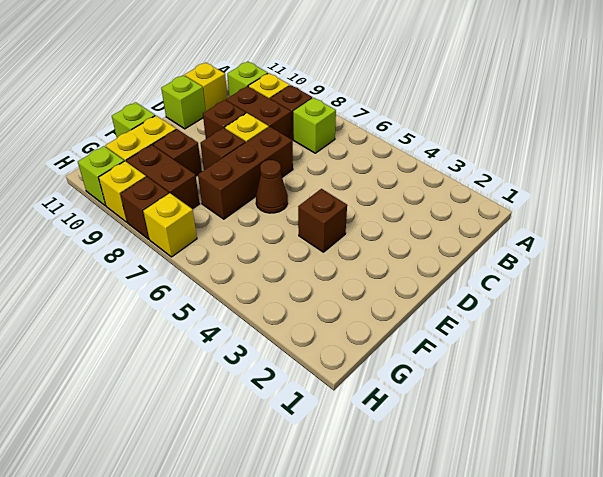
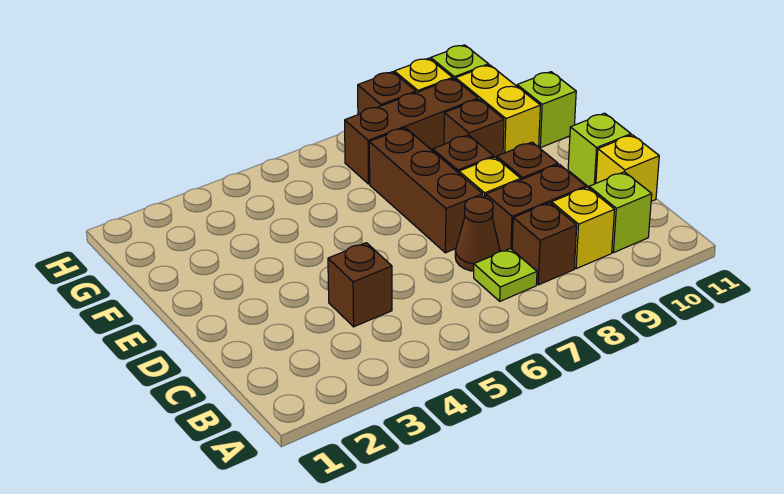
lime brick B7 level 1 -> lime plate B7 level 1
brown brick E4 level 1 -> brown brick C4 level 1
brown cone E6 level 1 -> brown cone C7 level 1
brown brick G8:G9 level 1 -> brown brick G7:G9 level 1
yellow brick H7 level 1 -> none

